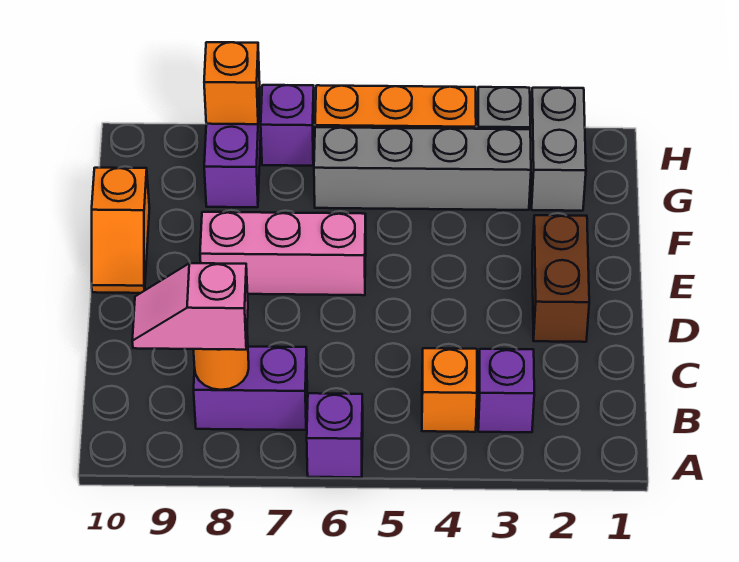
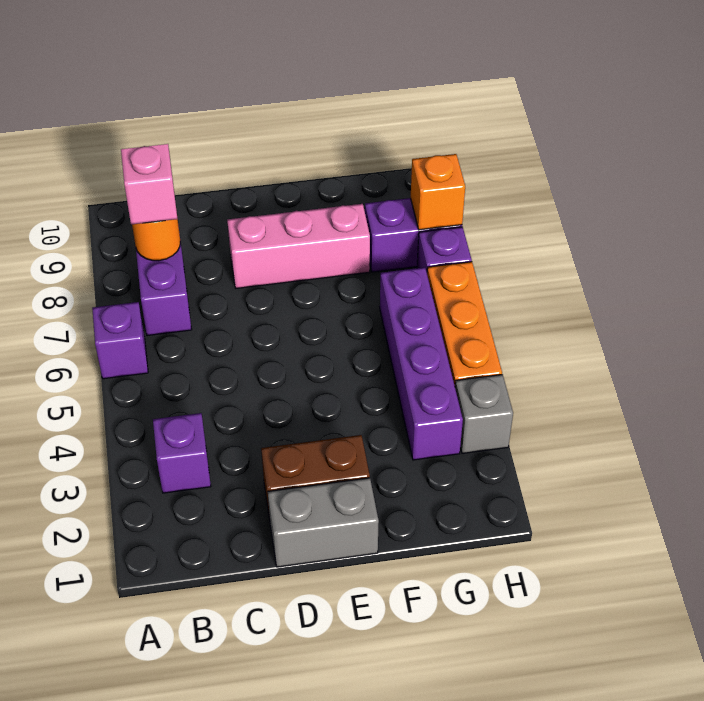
orange brick B4 level 1 -> none
pink brick E6:E8 level 1 -> pink brick D8:F8 level 1
orange slope E10:F10 level 1 top F -> none
grey brick G2:H2 level 1 -> grey brick D1:E1 level 1
grey brick G3:G6 level 1 -> purple brick G3:G6 level 1

